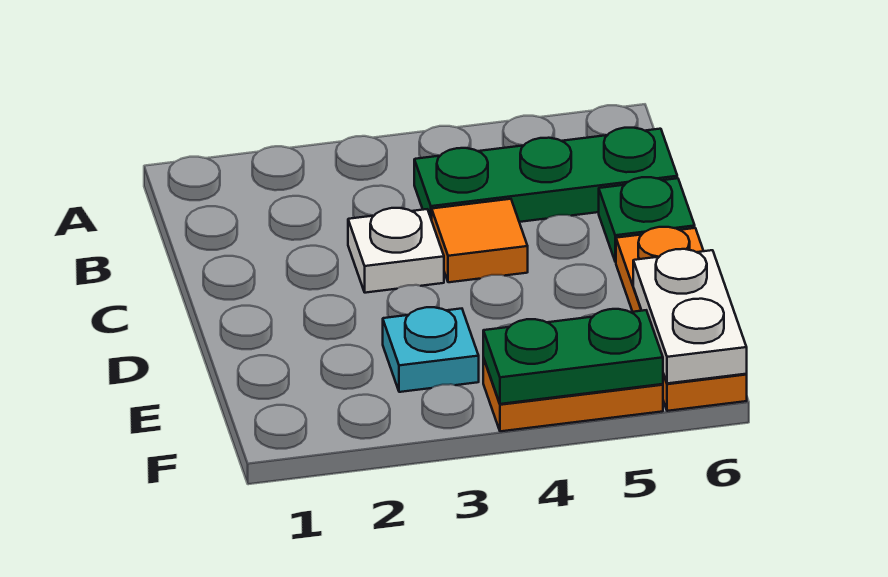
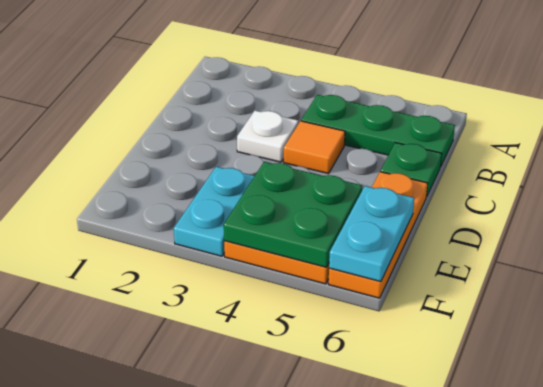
cyan plate E3 level 1 -> cyan plate E3:F3 level 1
white plate E6:F6 level 2 -> cyan plate E6:F6 level 2
green plate F4:F5 level 2 -> green plate E4:F5 level 2

